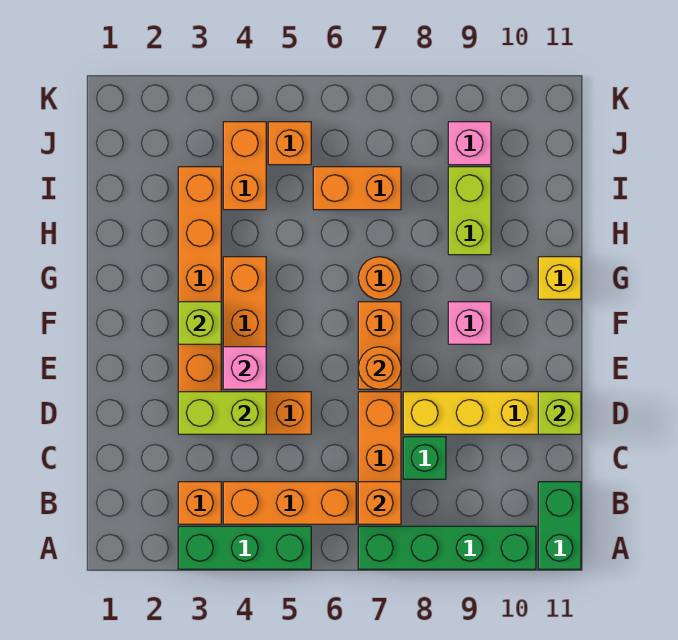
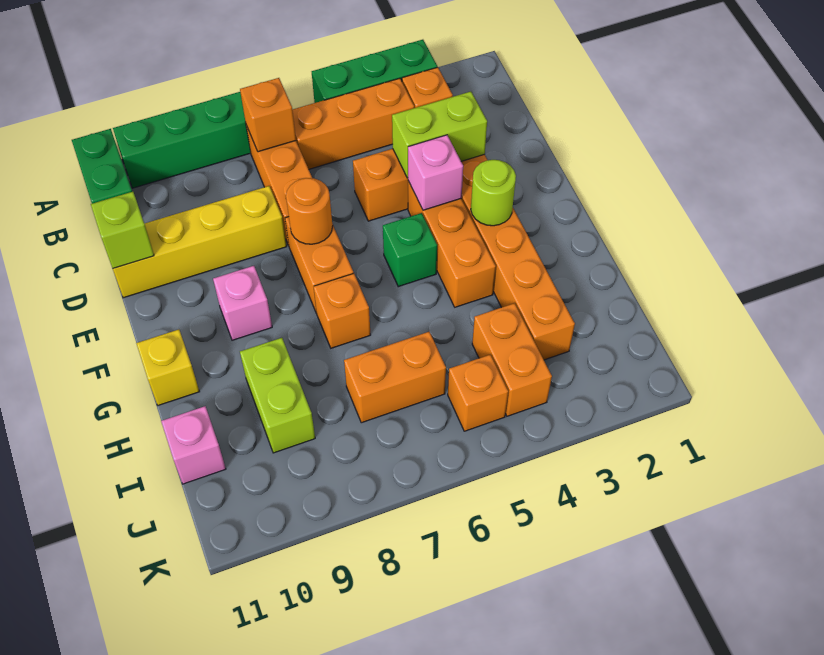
green brick C8 level 1 -> green brick F5 level 1
lime brick F3 level 2 -> lime round brick F3 level 2
orange round brick G7 level 1 -> orange brick G7 level 1
pink brick J9 level 1 -> pink brick I11 level 1

